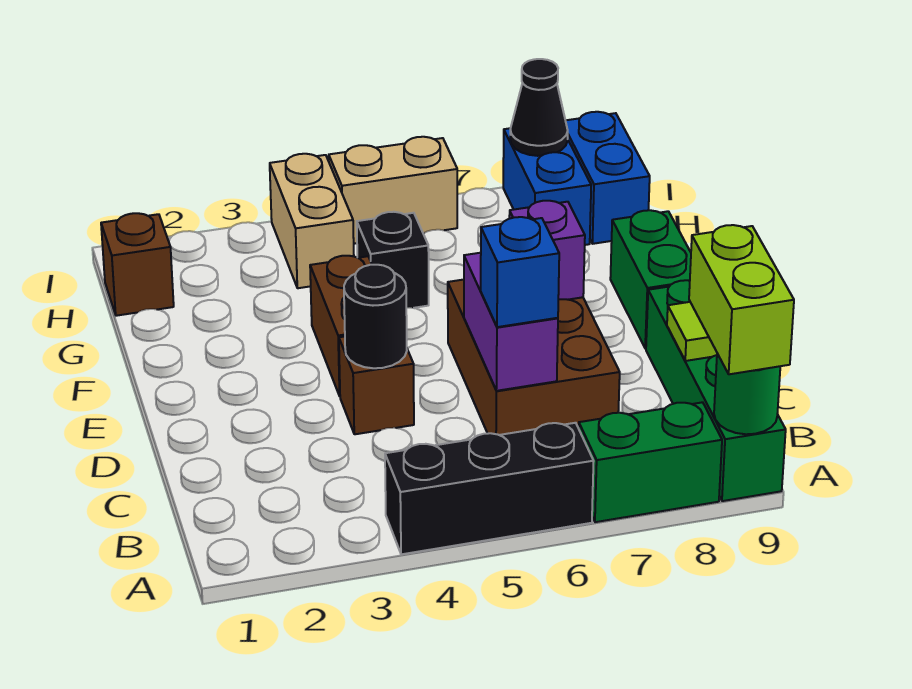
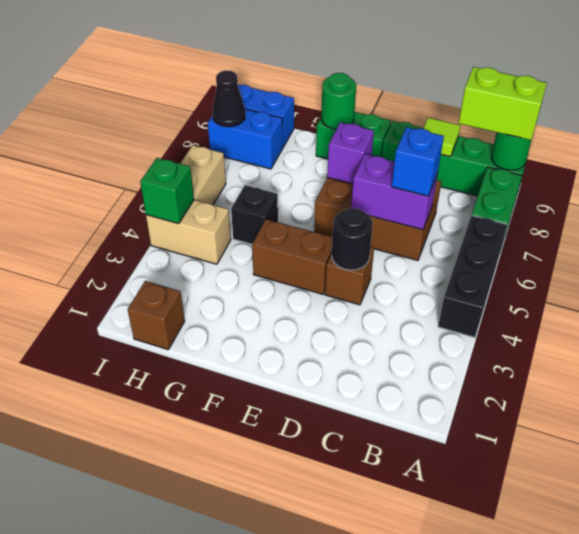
none -> green round brick F9 level 2
none -> green brick I4 level 2

